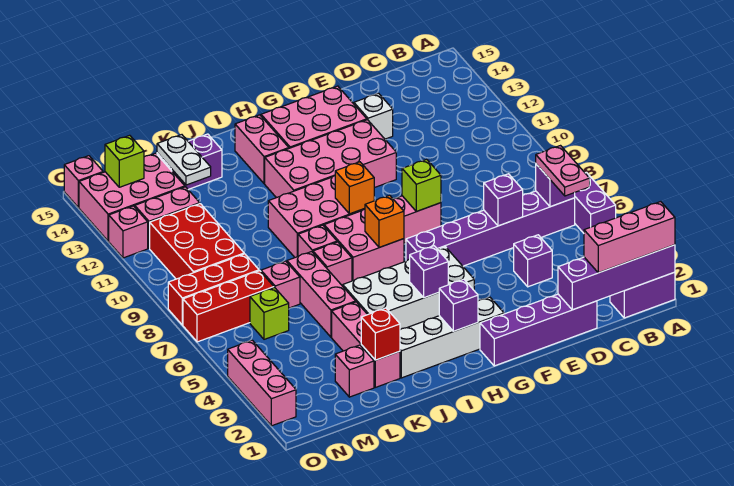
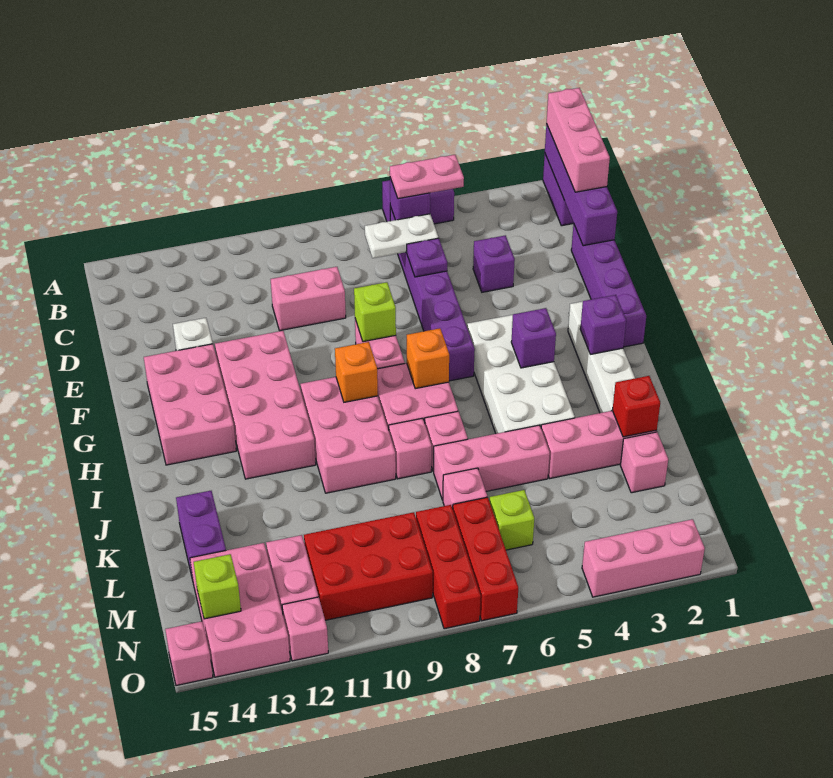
purple brick D6 level 2 -> purple plate D6 level 2
pink brick I13:I14 level 1 -> pink brick D9:D10 level 1
white plate L13:L14 level 2 -> white plate C6:C7 level 2

